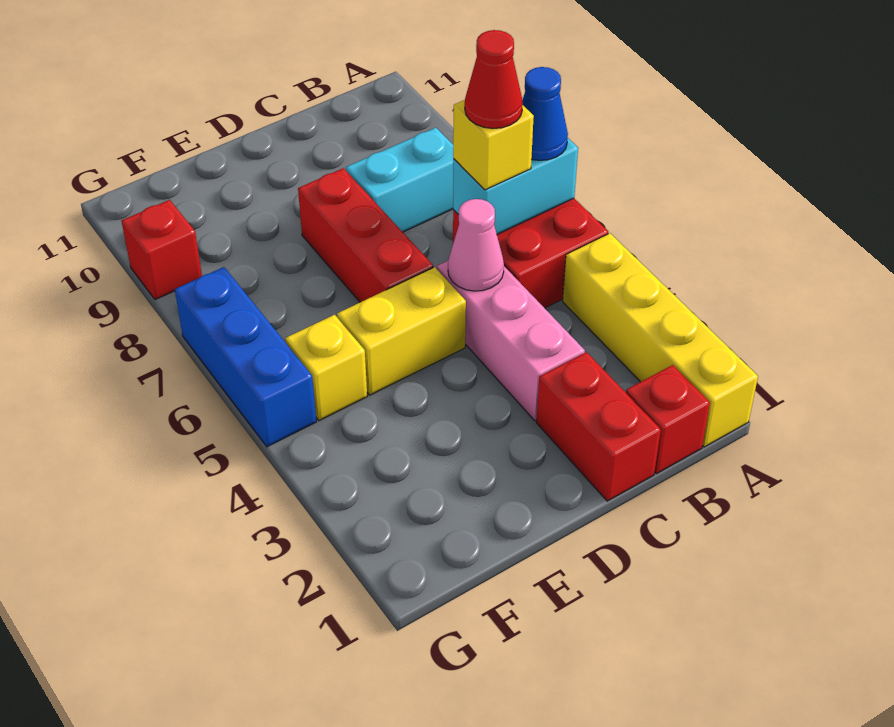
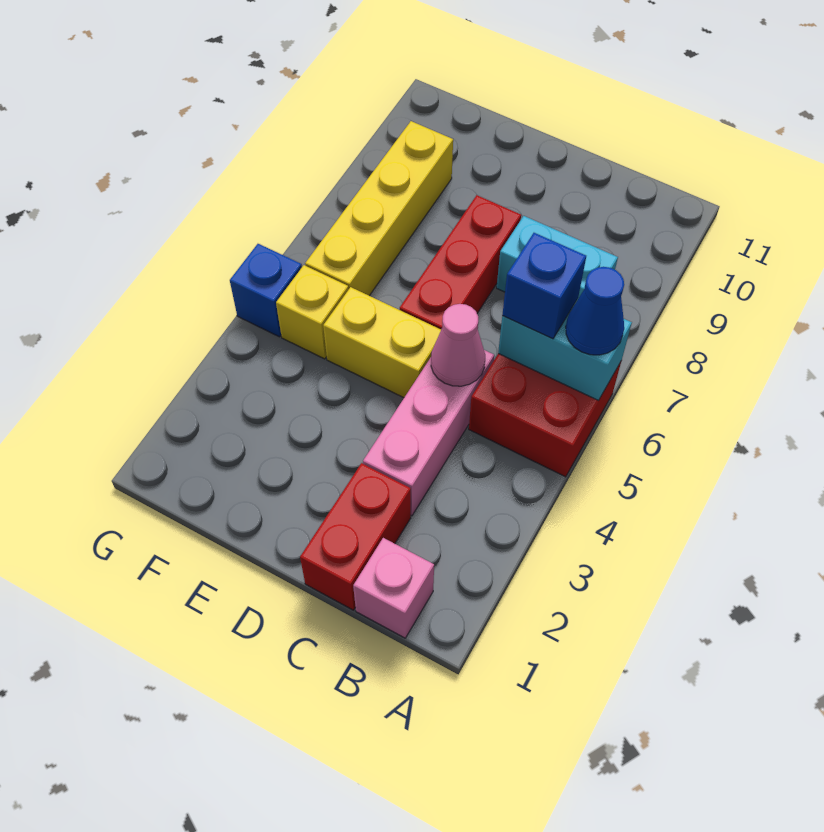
yellow brick A1:A4 level 1 -> yellow brick F6:F9 level 1
red brick B1 level 1 -> pink brick B1 level 1
yellow brick B6 level 3 -> blue brick B6 level 3
red cone B6 level 4 -> none
blue brick G5:G7 level 1 -> blue brick G5 level 1
red brick G9 level 1 -> none

